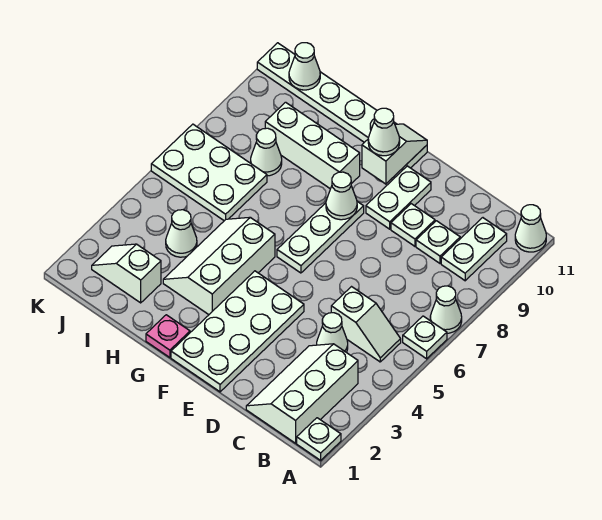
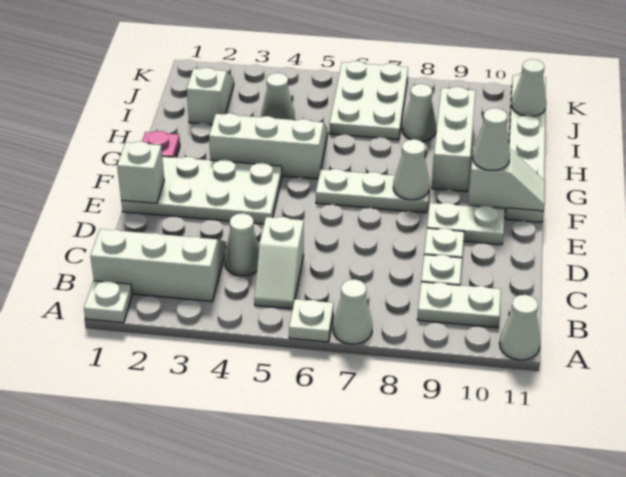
none -> white brick E1 level 2

